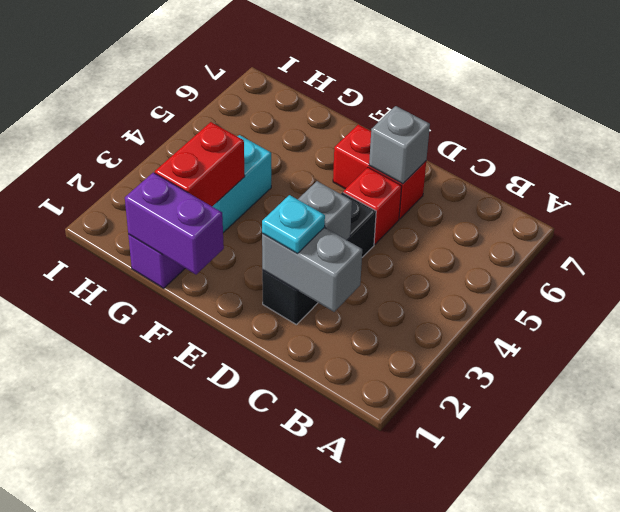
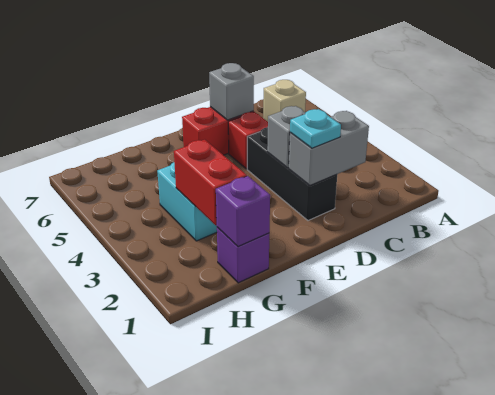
none -> tan brick B6 level 1
purple brick F1:G1 level 2 -> purple brick G1 level 2

